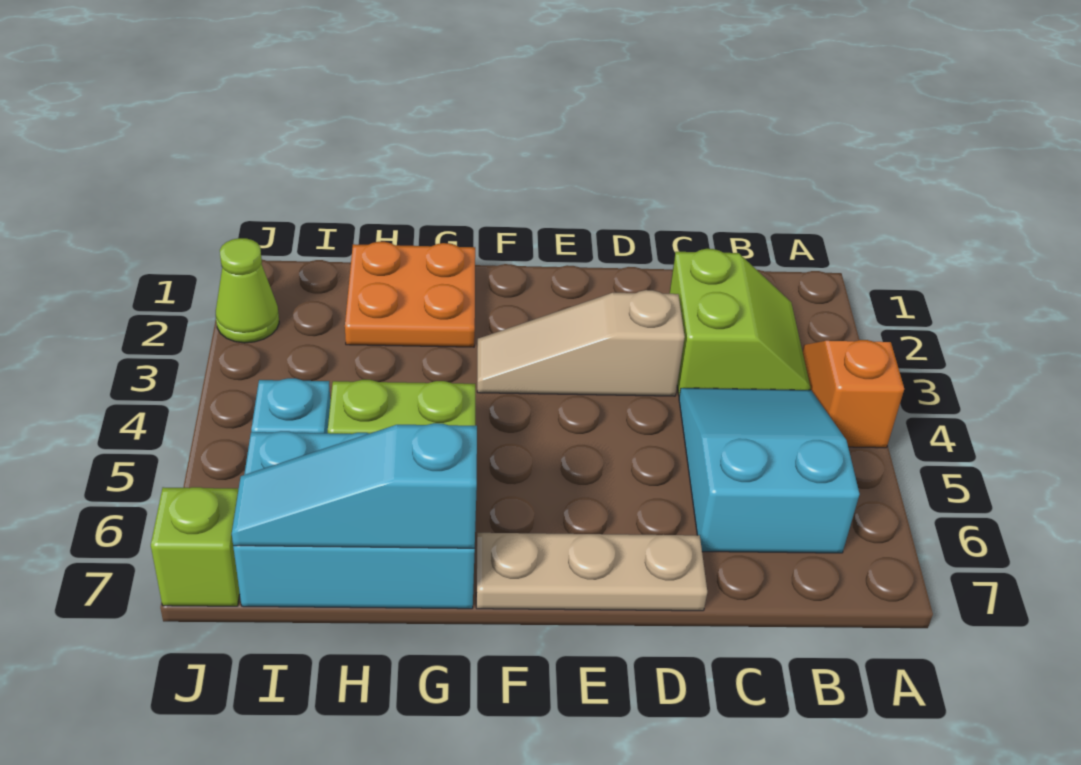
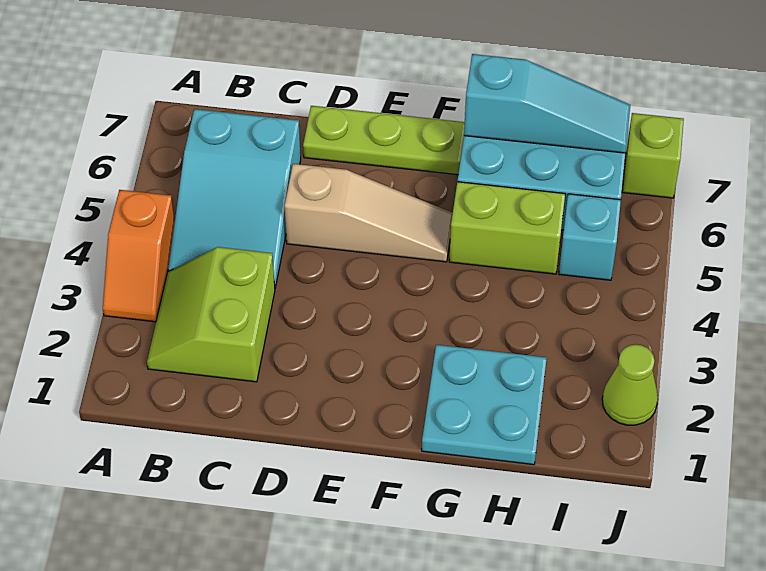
tan slope D3:F3 level 1 top D -> tan slope D5:F5 level 1 top D
tan plate D7:F7 level 1 -> lime plate D7:F7 level 1
orange plate G1:H2 level 1 -> cyan plate G1:H2 level 1

